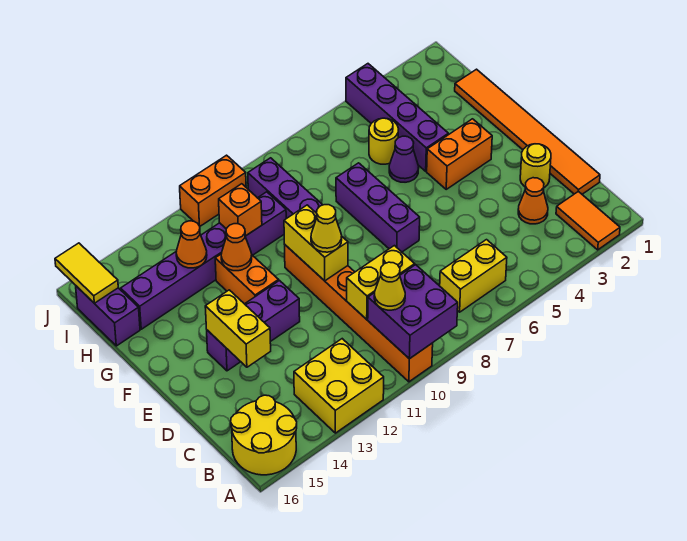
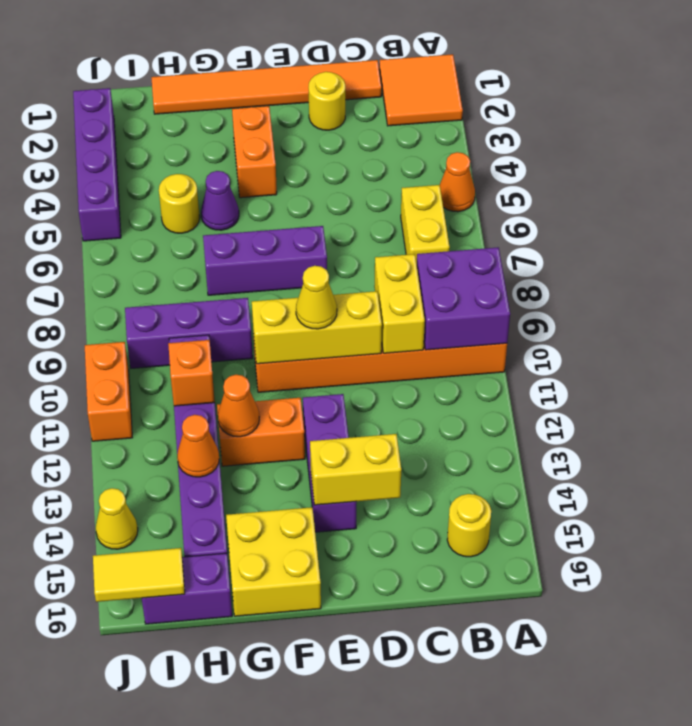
orange tile A2:B2 level 1 -> orange tile A1:B2 level 1
yellow brick A12:B13 level 1 -> yellow brick F15:G16 level 1
yellow round brick A15:B16 level 1 -> yellow round brick B15 level 1
yellow cone B10 level 3 -> yellow cone J14 level 1
orange cone C3 level 1 -> orange cone A5 level 1
yellow brick E10:F10 level 2 -> yellow brick D10:F10 level 2
purple brick G4:J4 level 1 -> purple brick J2:J5 level 1

